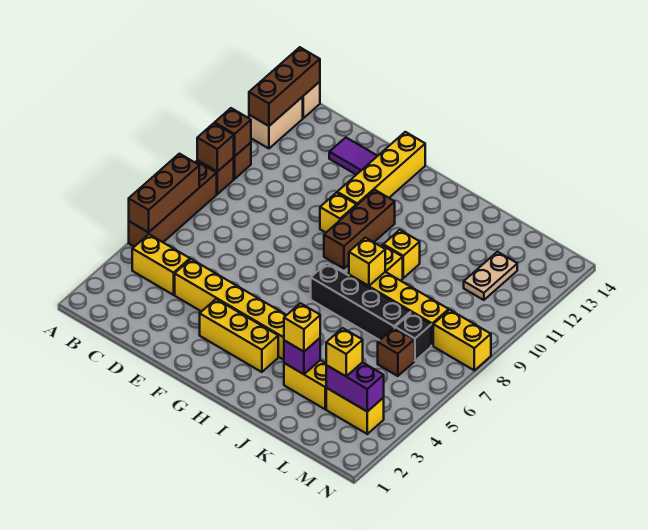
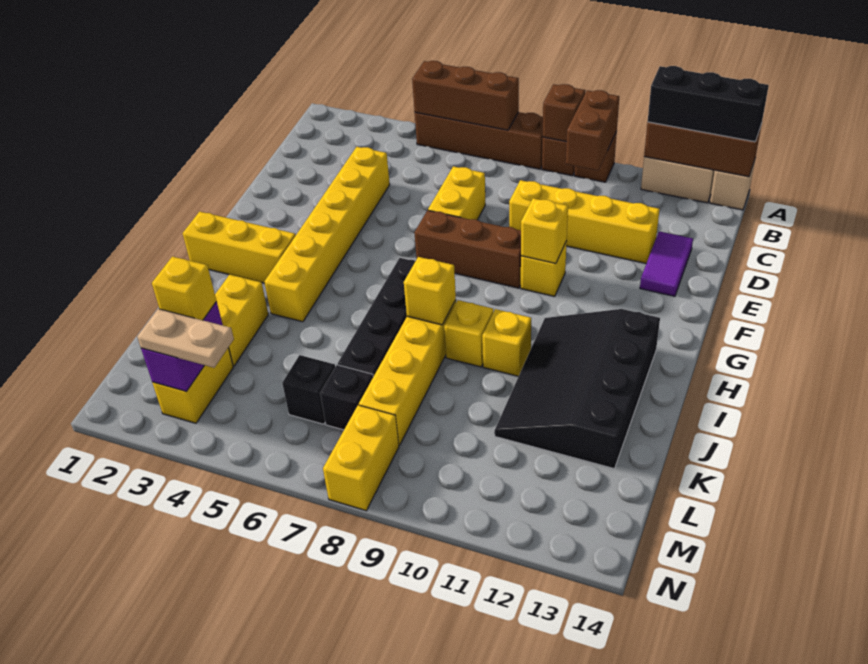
brown brick A10 level 2 -> brown brick A10:B10 level 2
none -> black brick A12:A14 level 3
yellow brick B4:C4 level 1 -> yellow brick D7:E7 level 1
yellow brick F3:H3 level 1 -> yellow brick H1:H3 level 1
yellow brick F11:F14 level 1 -> yellow brick D9:D12 level 1
brown brick G9:G11 level 1 -> brown brick F7:F9 level 1
none -> black slope H11:K13 level 1 top 13
purple brick J3 level 2 -> none
yellow brick J3 level 3 -> yellow brick F10 level 2
brown brick L6 level 1 -> black brick L6 level 1
tan plate L11:L12 level 1 -> tan plate M3:M4 level 3

